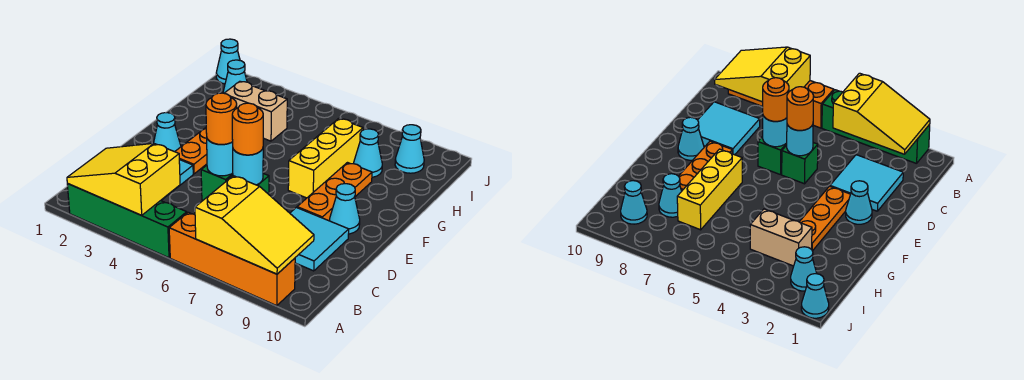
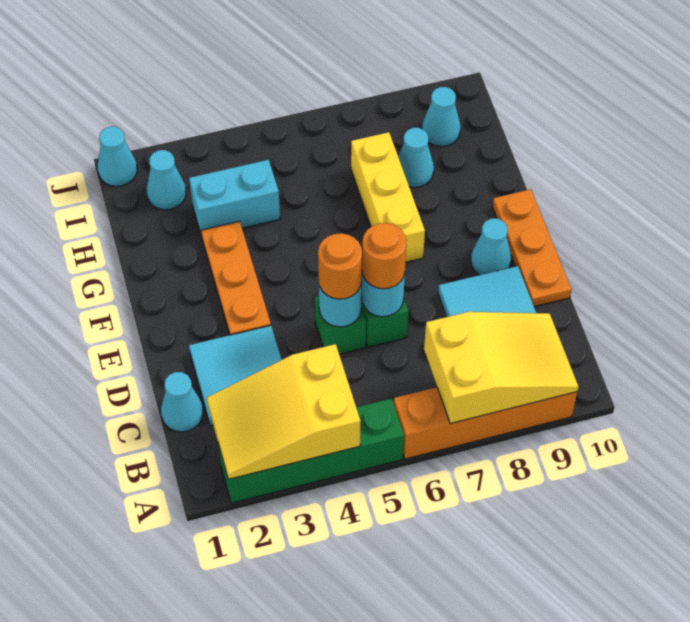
cyan cone E2 level 1 -> cyan cone C1 level 1
orange plate E8:G8 level 1 -> orange plate D10:F10 level 1
tan brick H3:H4 level 1 -> cyan brick H3:H4 level 1

